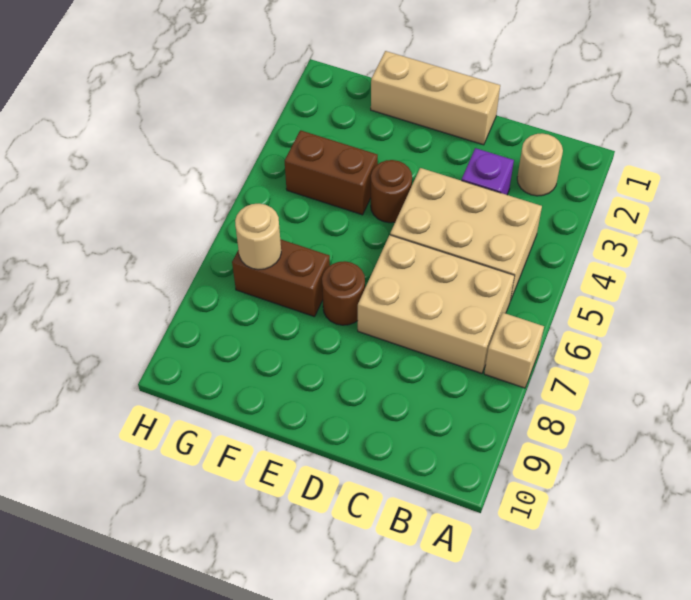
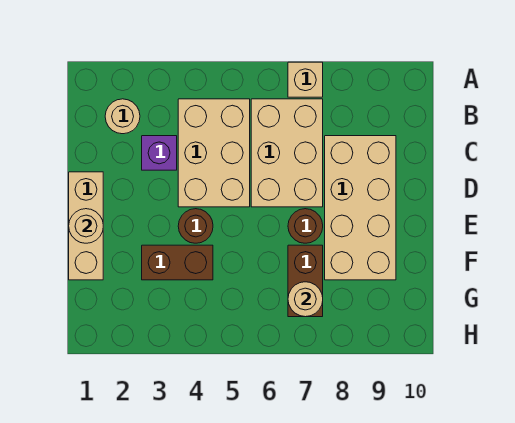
none -> tan brick C8:F9 level 1
none -> tan round brick E1 level 2
brown brick F4:G4 level 1 -> brown brick F3:F4 level 1

